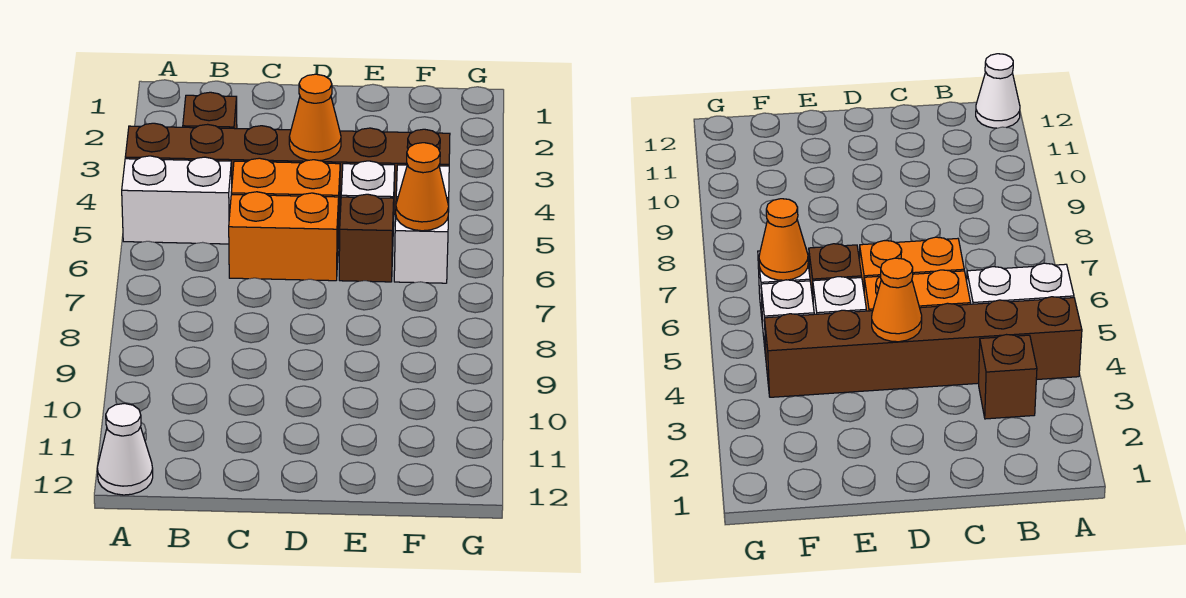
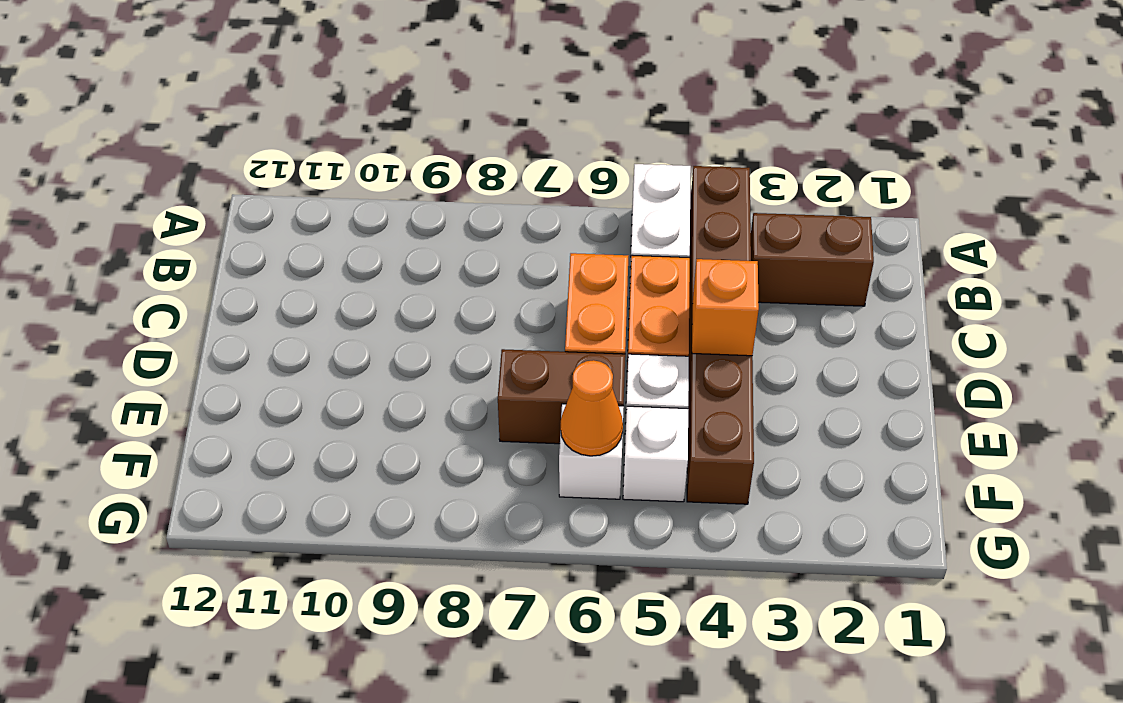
white cone A12 level 1 -> none
brown brick B3 level 1 -> brown brick B2:B3 level 1
orange cone D4 level 2 -> orange brick D4 level 2
brown brick E6 level 1 -> brown brick E6:E7 level 1

